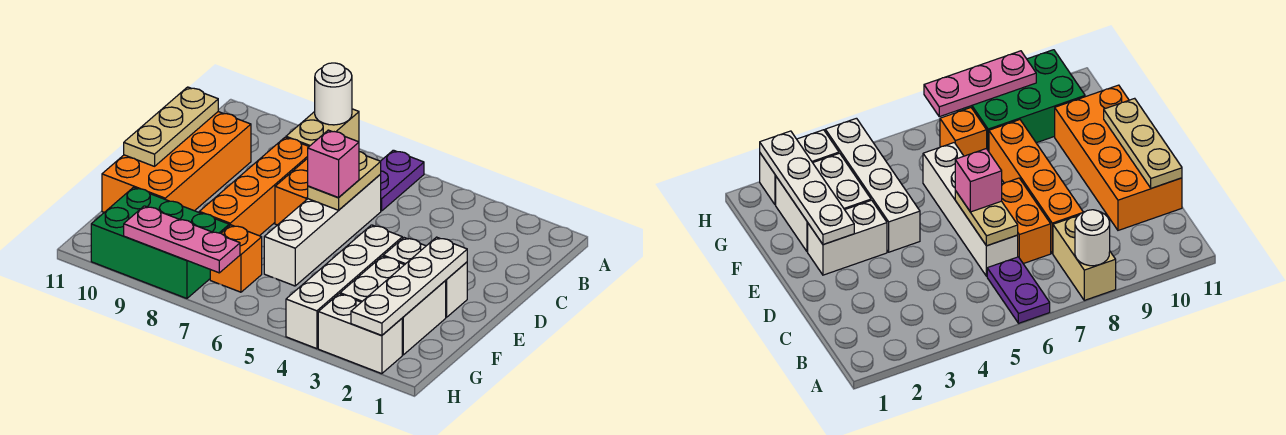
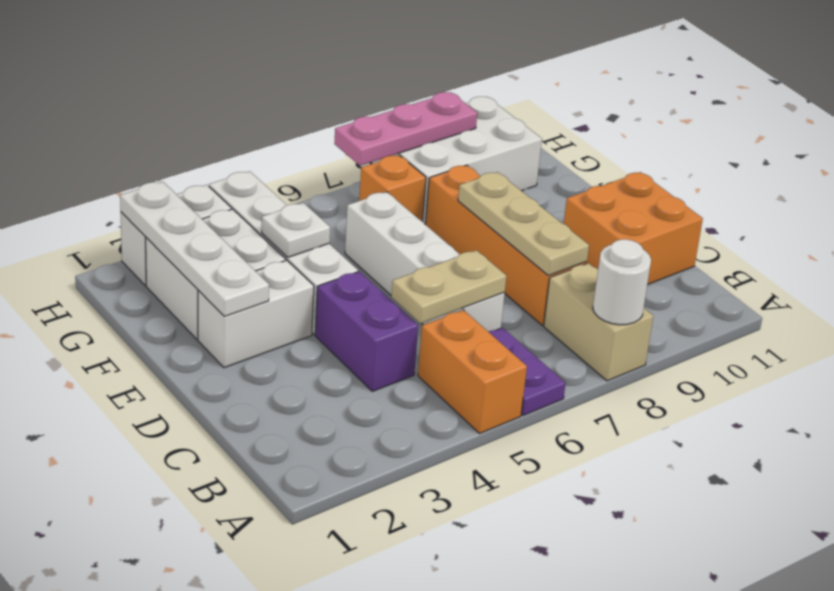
none -> purple brick C4:D4 level 1
tan plate C6:D6 level 2 -> tan plate C5:C6 level 2
orange brick C7:D7 level 1 -> orange brick A5:B5 level 1
orange brick C10:F11 level 1 -> orange brick C10:D11 level 1
tan plate C11:E11 level 2 -> tan plate C8:E8 level 2
pink brick D6 level 3 -> none
none -> white plate F4 level 2
green brick G8:H10 level 1 -> white brick G8:H10 level 1

